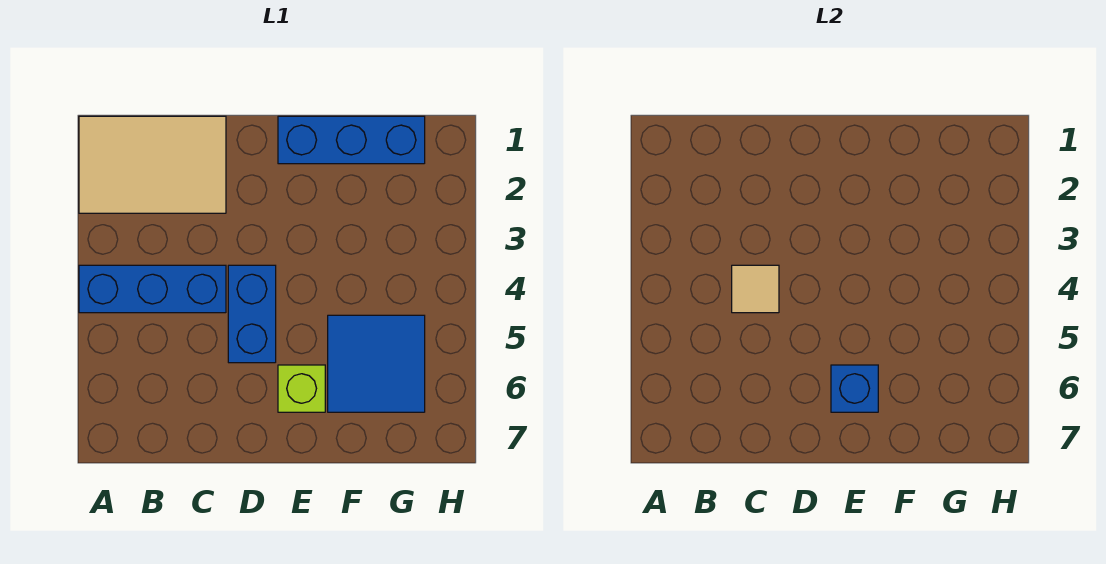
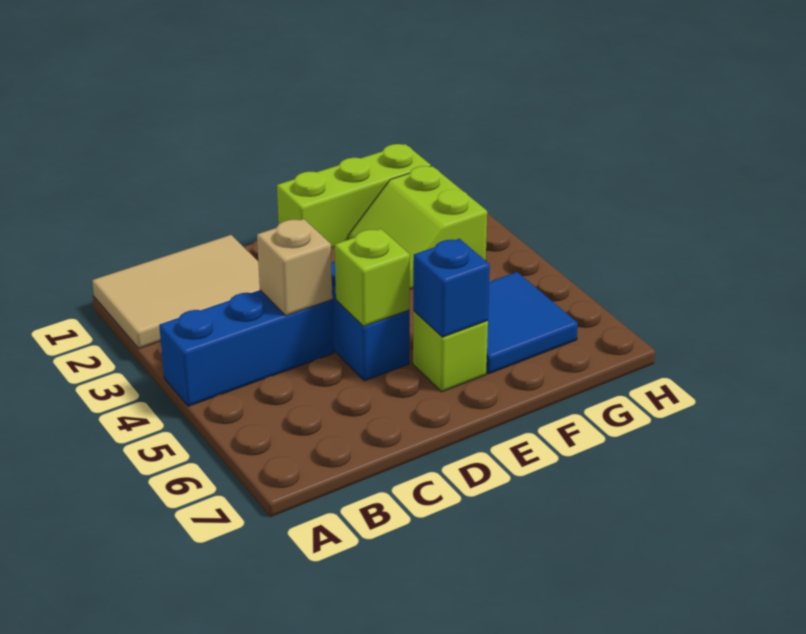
tan tile C4 level 2 -> tan brick C4 level 2
none -> lime brick D5 level 2
blue brick E1:G1 level 1 -> lime brick E1:G1 level 1
none -> lime slope F2:G3 level 1 top G

